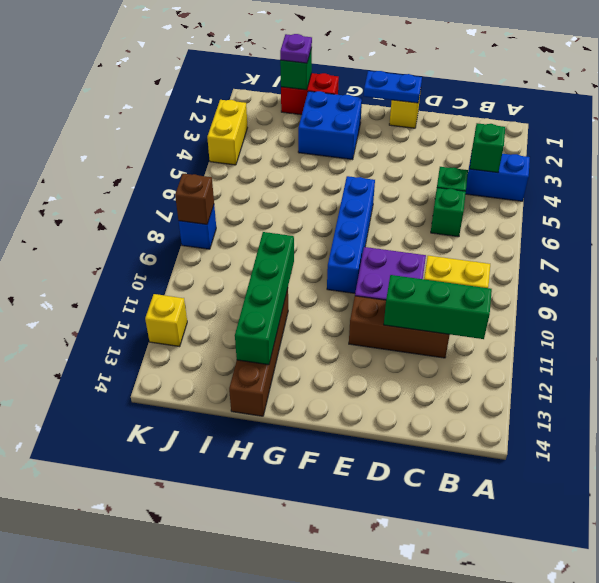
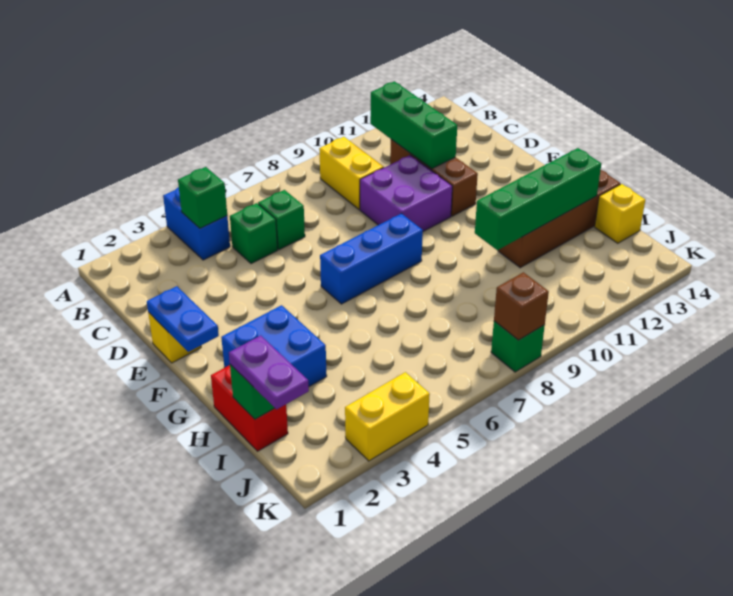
blue brick F6:F9 level 1 -> blue brick F6:F8 level 1
purple plate I1 level 3 -> purple plate I1:J1 level 3
blue brick K8 level 1 -> green brick K8 level 1
yellow brick K12 level 1 -> yellow brick I14 level 1

